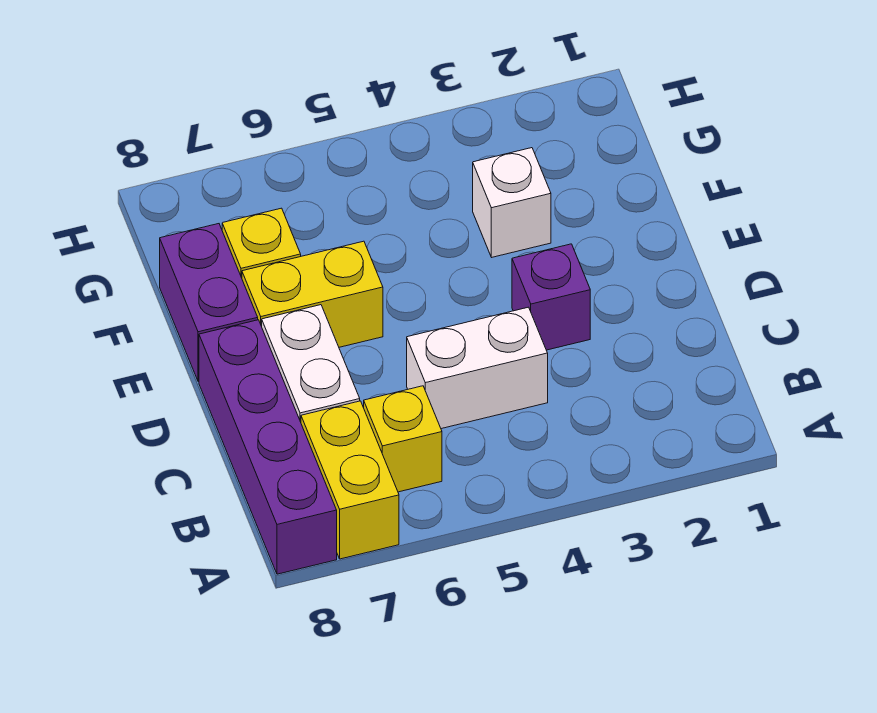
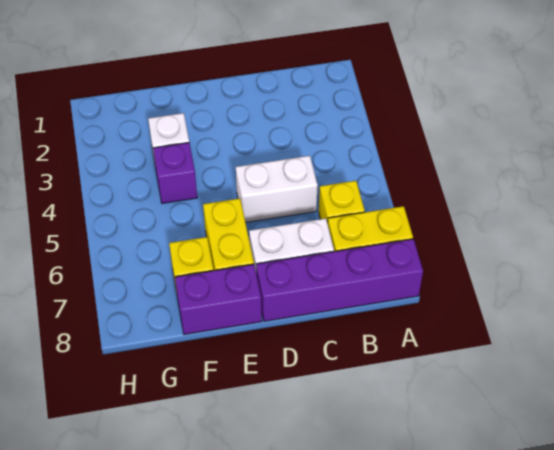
white brick C4:C5 level 1 -> white brick C5:D5 level 1
purple brick D3 level 1 -> purple brick F4 level 1

